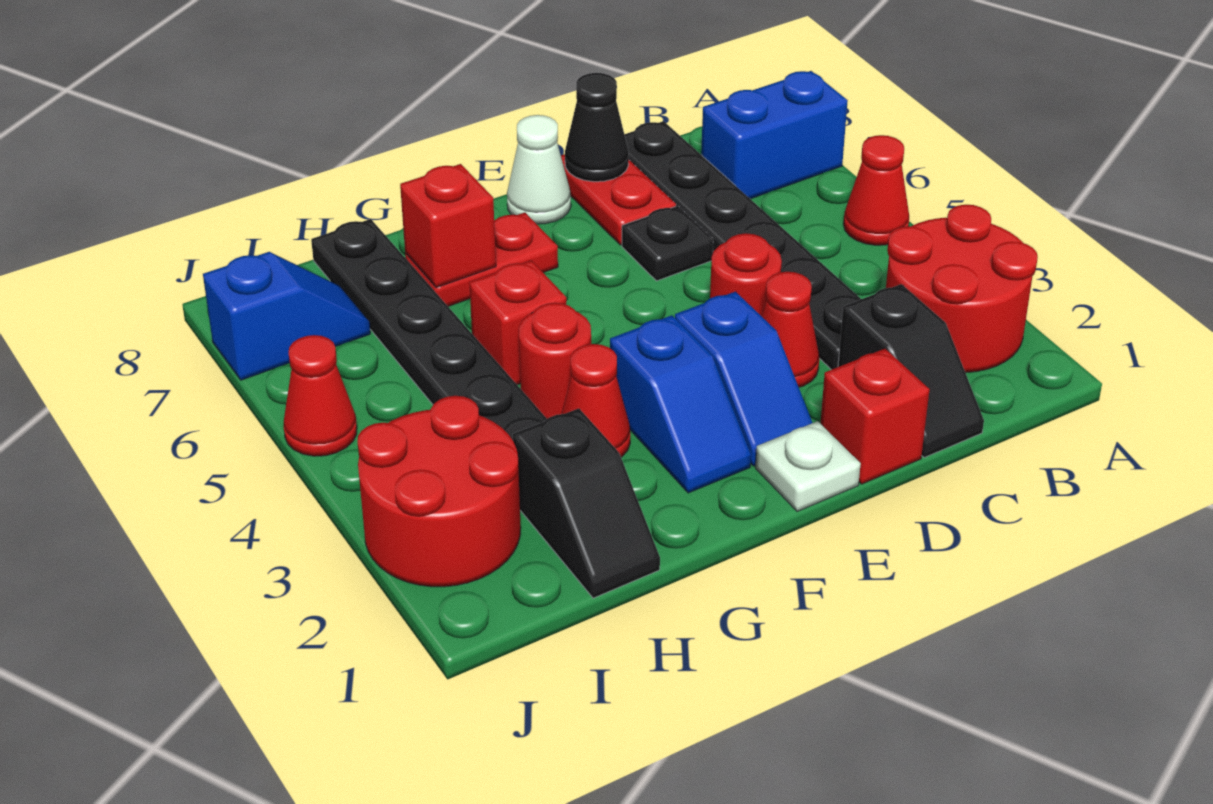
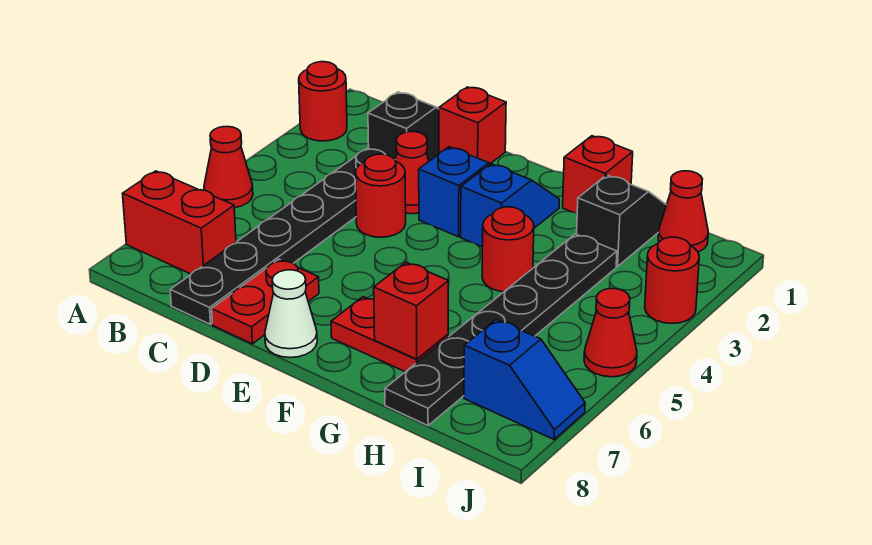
red round brick A2:B3 level 1 -> red round brick A2 level 1
blue brick A7:B7 level 1 -> red brick A7:B7 level 1
black plate D6 level 1 -> none
black cone D8 level 2 -> none
white plate E1 level 1 -> none
red cone G3 level 1 -> red cone I1 level 1
red brick G5 level 1 -> red brick G1 level 1
red round brick I2:J3 level 1 -> red round brick J3 level 1
blue slope I7:J7 level 1 top J -> blue slope I7:J7 level 1 top I

